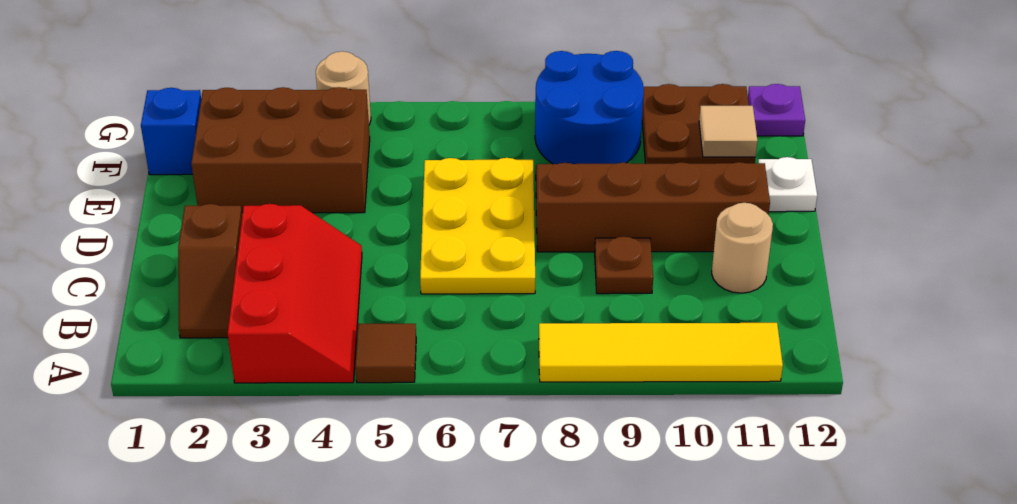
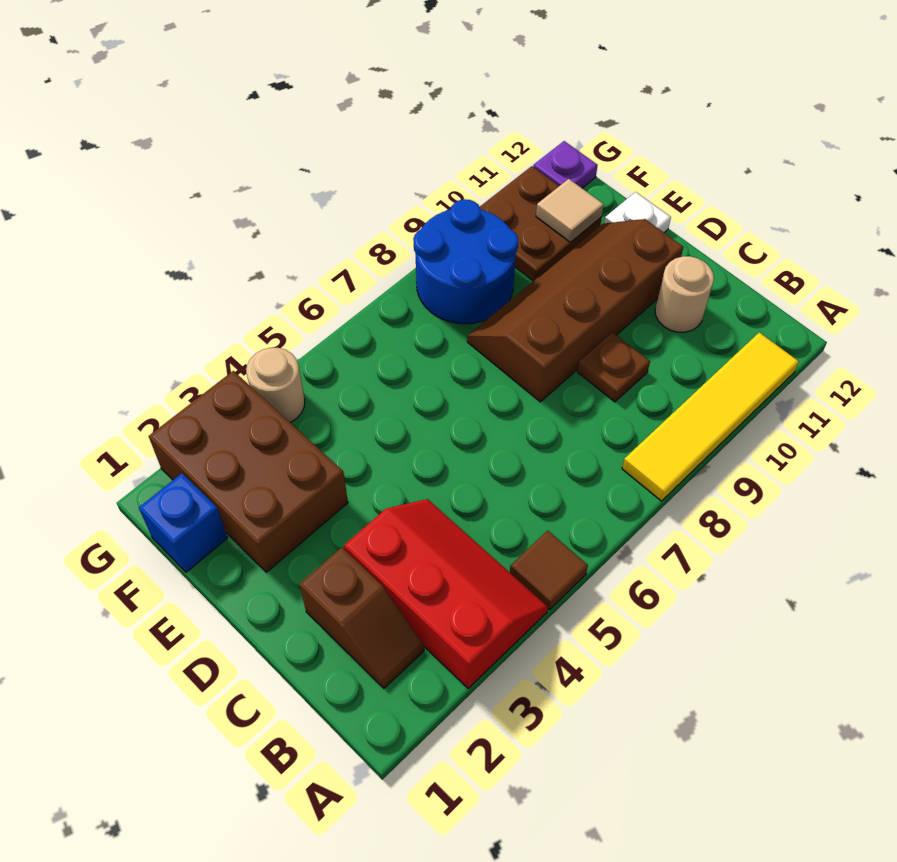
yellow plate C6:E7 level 1 -> none
brown brick E2:F4 level 1 -> brown brick E2:G3 level 1

